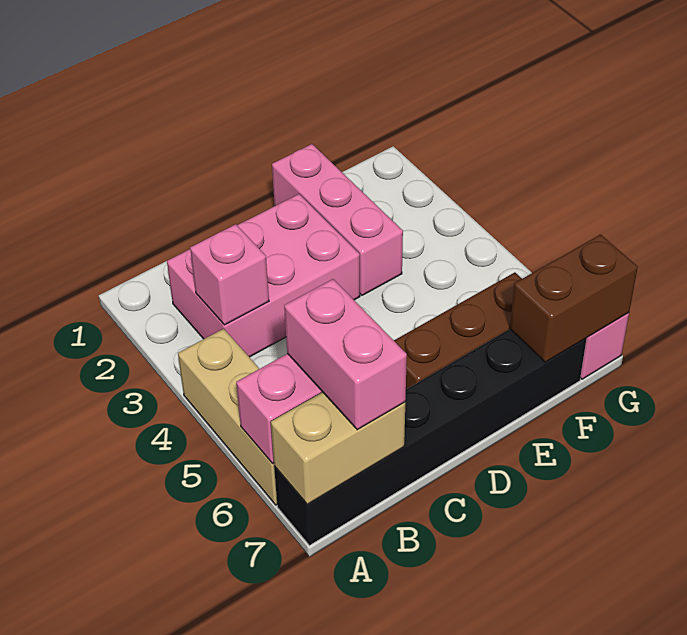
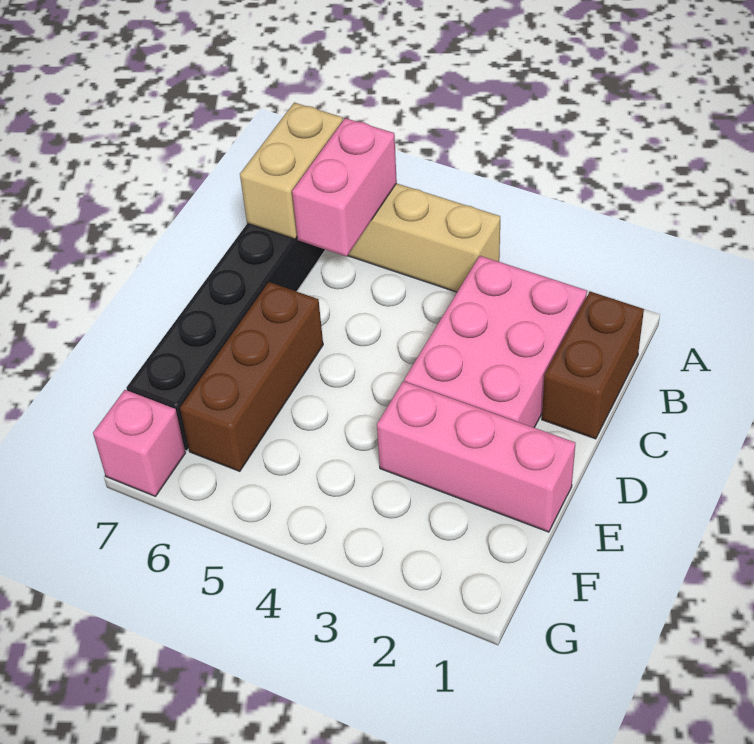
pink brick B3 level 2 -> none
pink brick B6:B7 level 3 -> none
brown brick F7:G7 level 2 -> brown brick B1:C1 level 1

